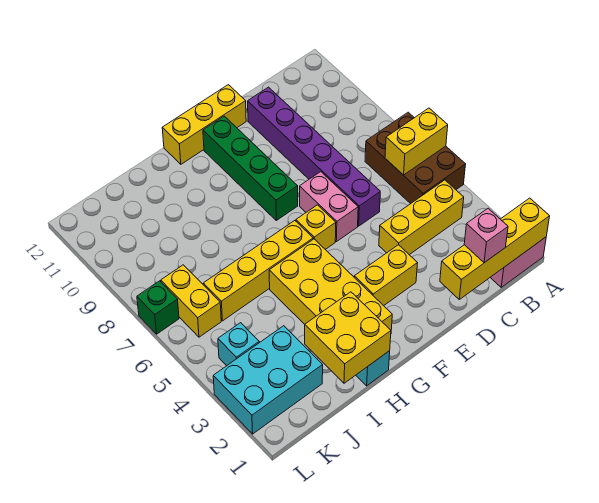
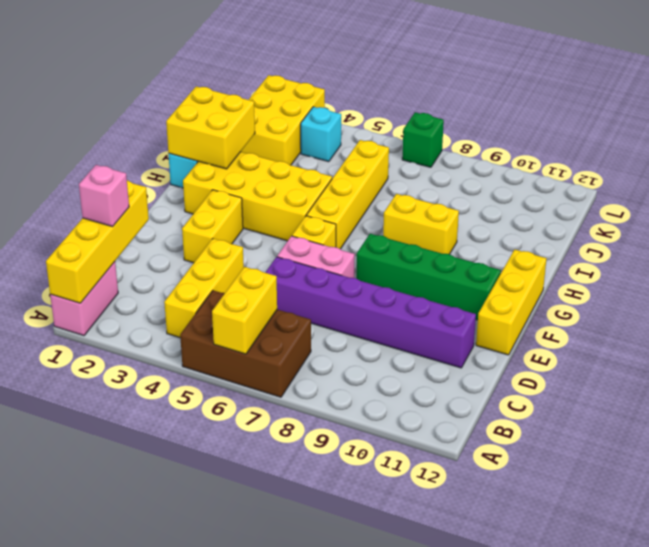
cyan brick J2:L3 level 1 -> yellow brick J2:L3 level 1
yellow brick K6:K7 level 1 -> yellow brick H8:H9 level 1

